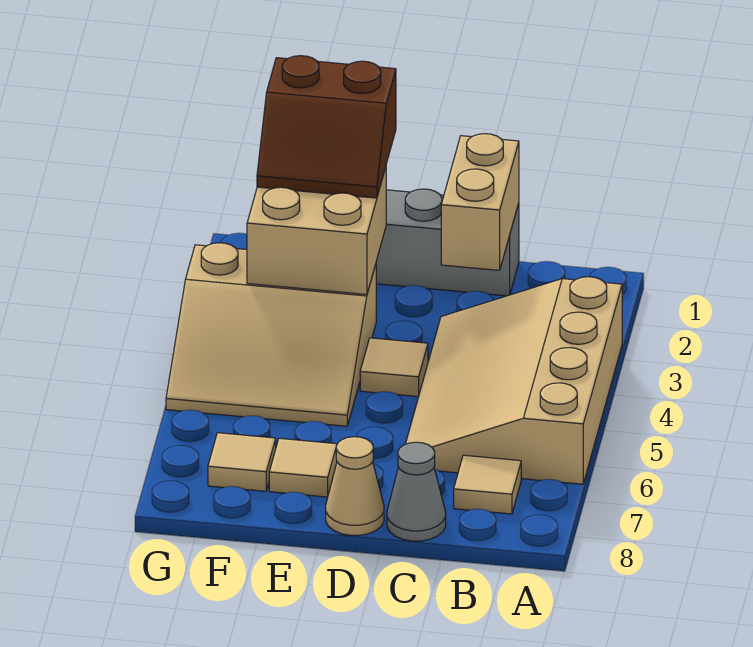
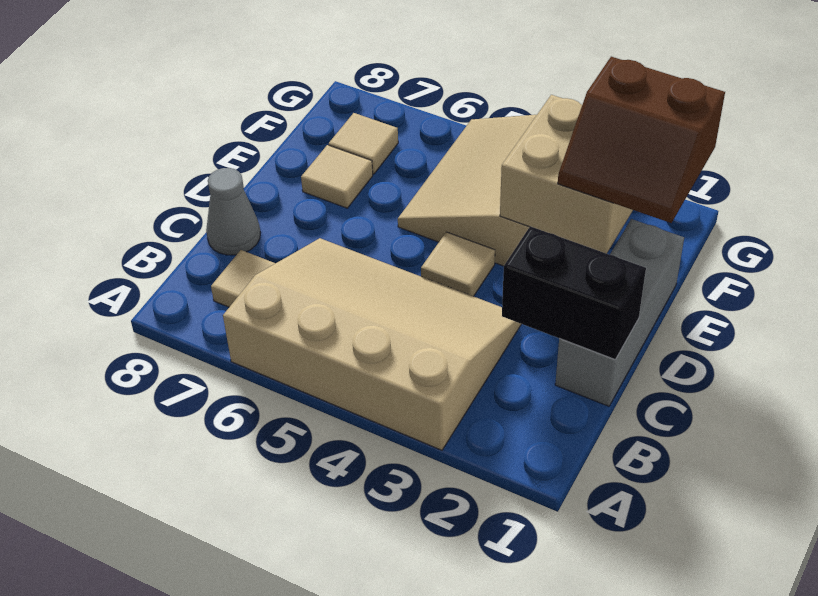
tan brick C1:C2 level 2 -> black brick C1:C2 level 2
tan cone D8 level 1 -> none
brown slope E1:F2 level 3 top 1 -> brown slope E1:F2 level 3 top F

